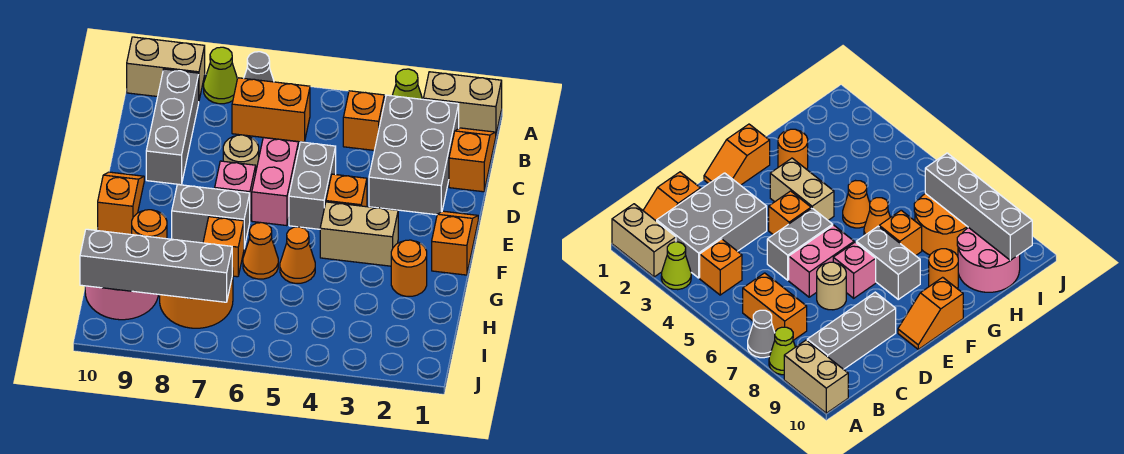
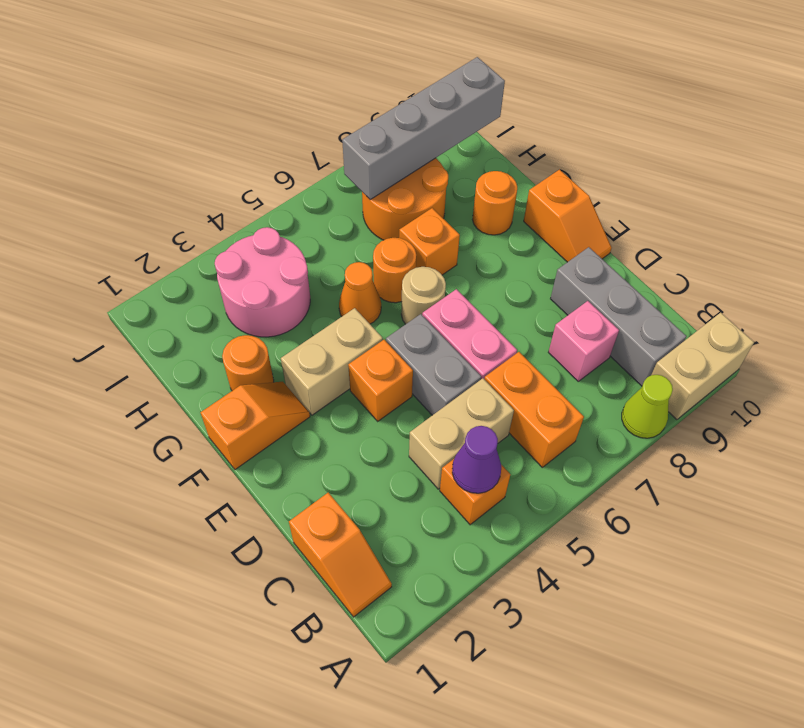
tan brick A1:A2 level 1 -> tan brick C4:C5 level 1
lime cone A3 level 1 -> none
grey cone A7 level 1 -> none
grey brick B2:D3 level 1 -> none
none -> purple cone B4 level 2
orange brick B6:B7 level 1 -> orange brick B6:C6 level 1
tan round brick D7 level 1 -> tan round brick F6 level 1
orange slope E1:F1 level 1 top F -> orange slope F1:F2 level 1 top 1
pink brick E7 level 1 -> pink brick C8 level 1
grey brick F7:F8 level 1 -> none
orange cone G6 level 1 -> orange round brick G6 level 1
pink round brick H9:I10 level 1 -> pink round brick H3:I4 level 1

